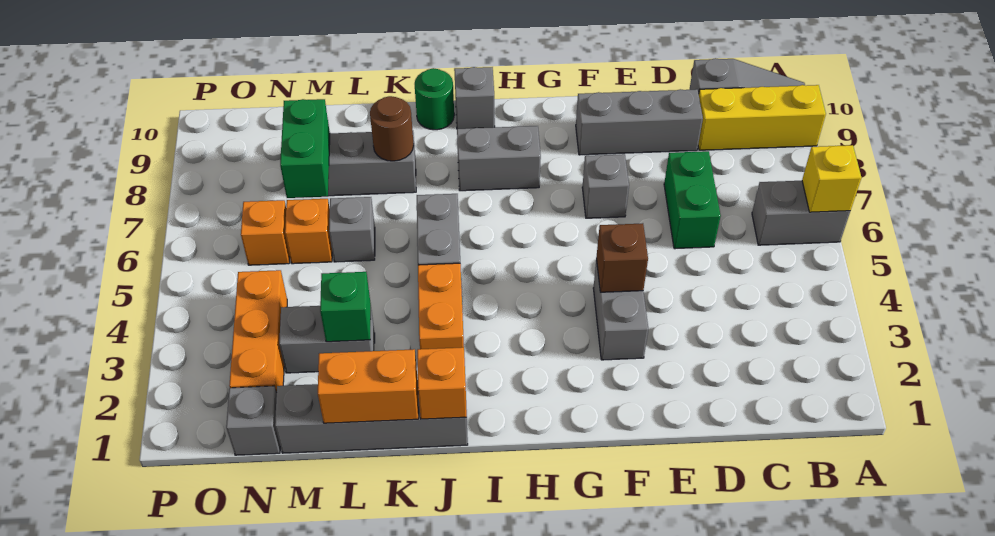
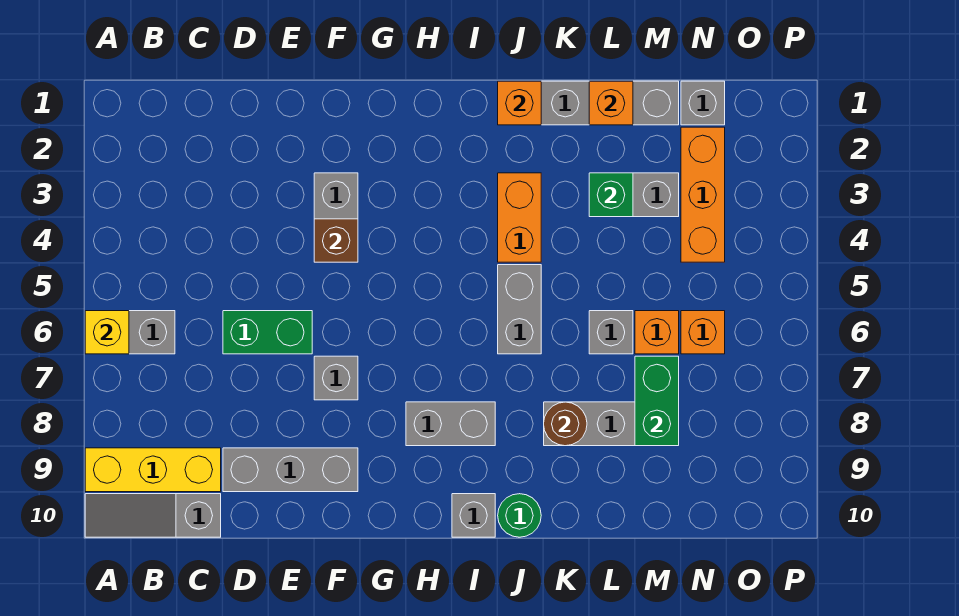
green brick D6:D7 level 1 -> green brick D6:E6 level 1
orange brick K1:L1 level 2 -> orange brick L1 level 2

